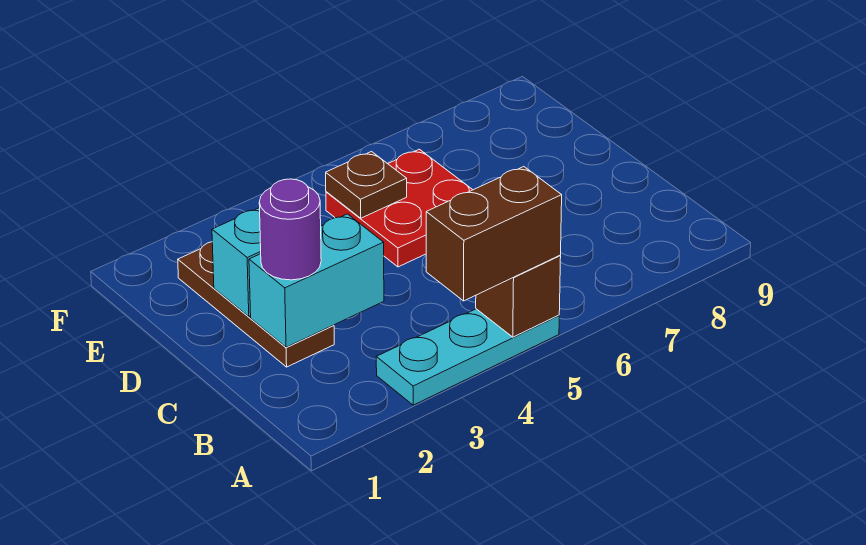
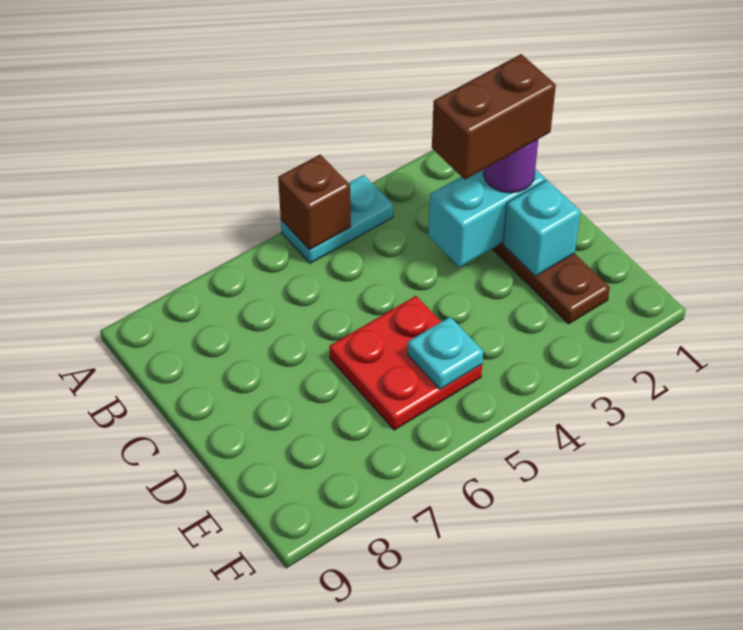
cyan plate A3:A5 level 1 -> cyan plate A4:A5 level 1
brown brick A4:A5 level 3 -> brown brick C2:C3 level 4
brown plate E5 level 2 -> cyan plate E5 level 2

